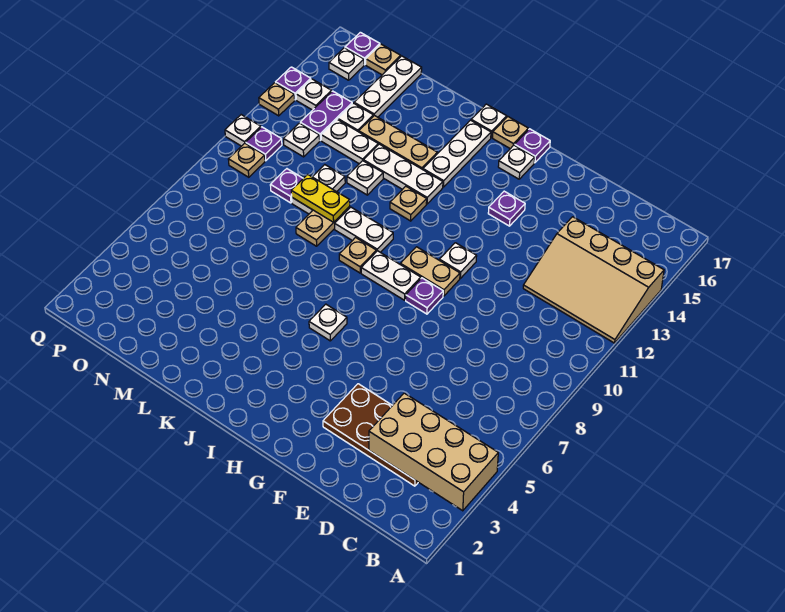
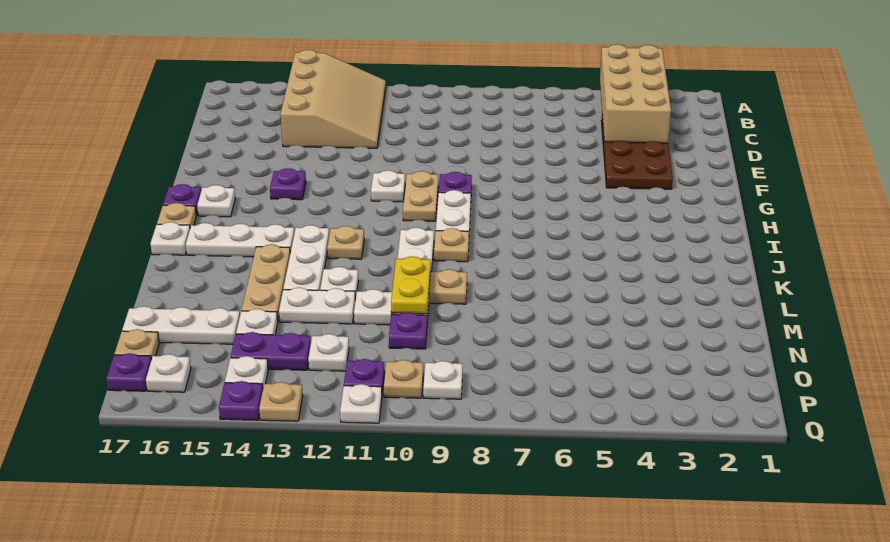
white plate I6 level 1 -> white plate P9 level 1
white plate M13:N13 level 1 -> white plate M12:M13 level 1

